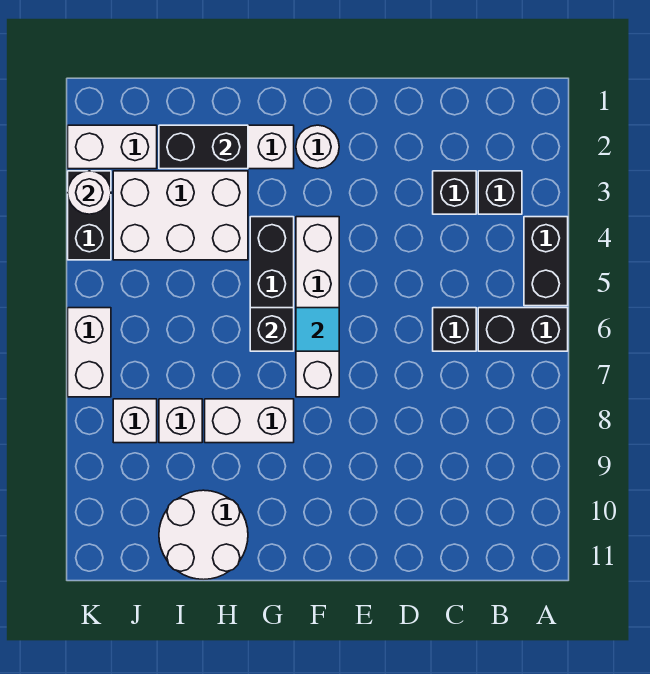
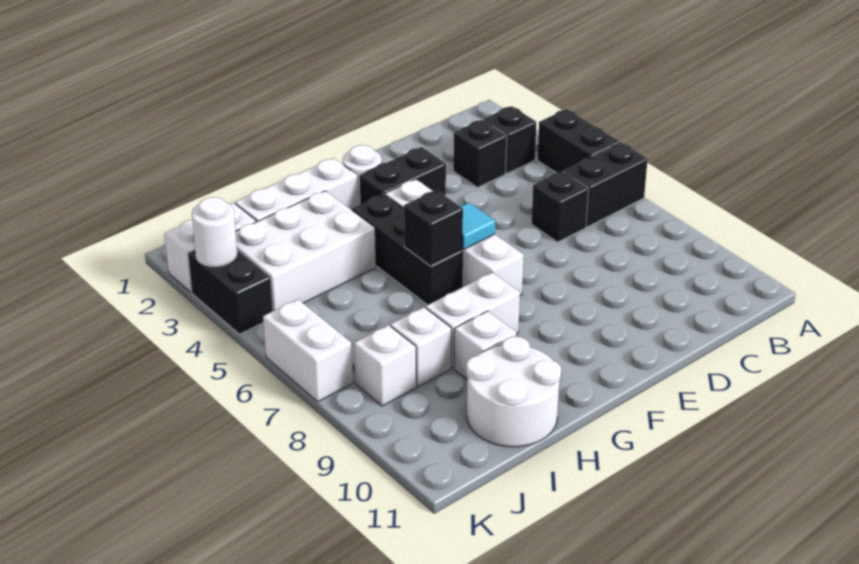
black brick H2:I2 level 2 -> black brick E3:F3 level 1
none -> white brick H9 level 1

